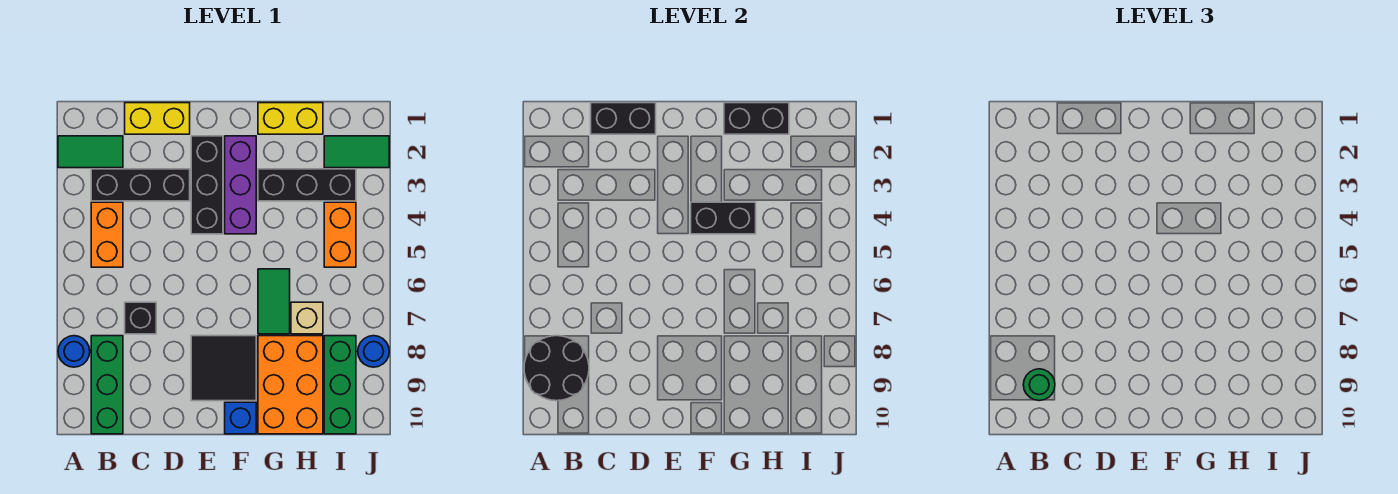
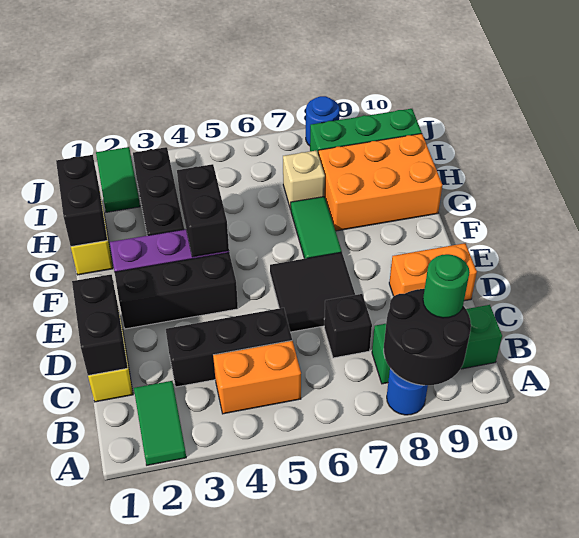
black brick B3:D3 level 1 -> black brick C3:C5 level 1
black tile E8:F9 level 1 -> black tile D6:E7 level 1
blue brick F10 level 1 -> none
green tile G6:G7 level 1 -> green tile F7:G7 level 1
orange brick I4:I5 level 1 -> orange brick D9:D10 level 1

